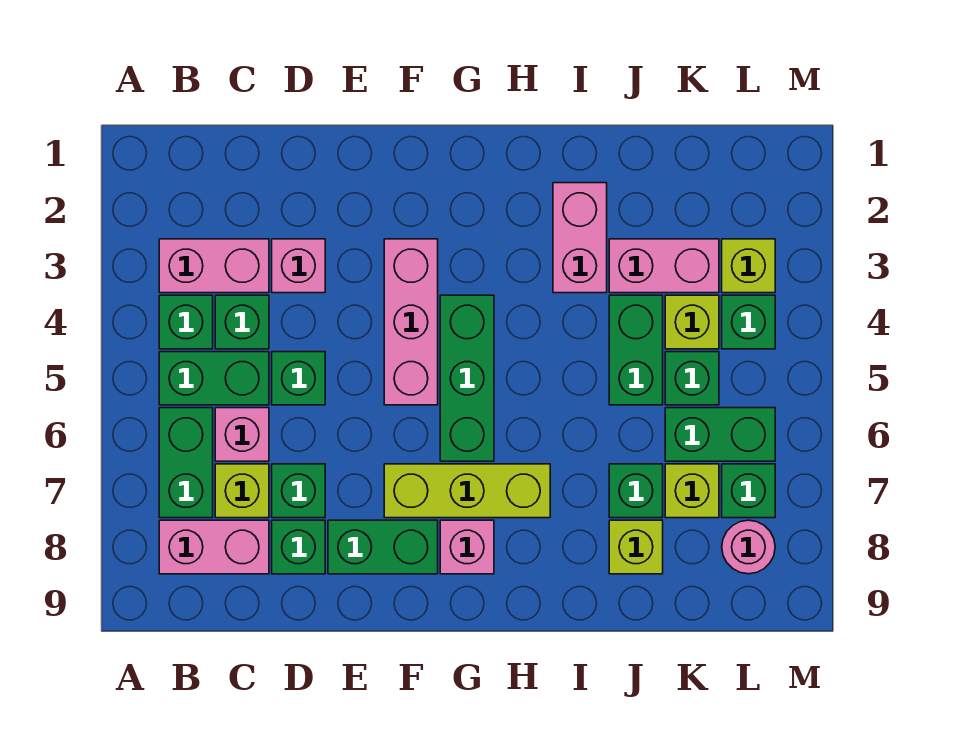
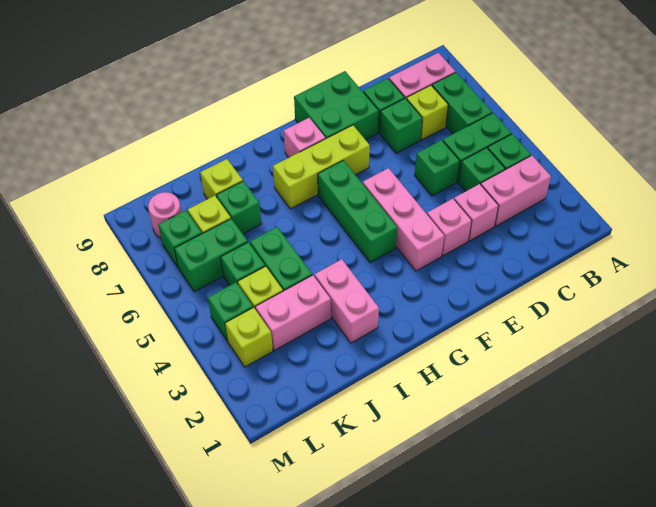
pink brick C6 level 1 -> pink brick E3 level 1
green brick E8:F8 level 1 -> green brick E8:F9 level 1

